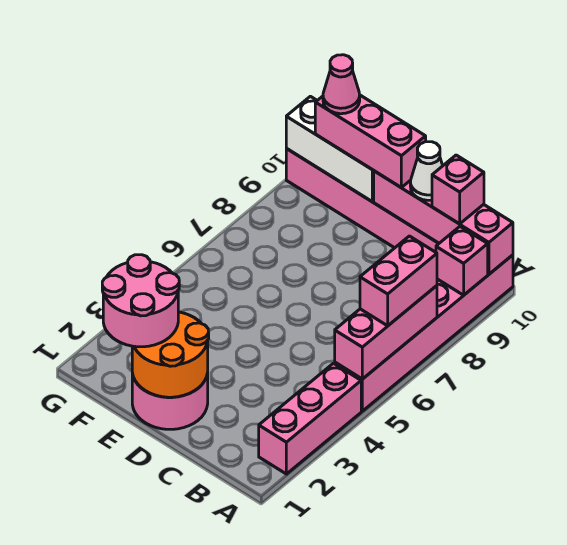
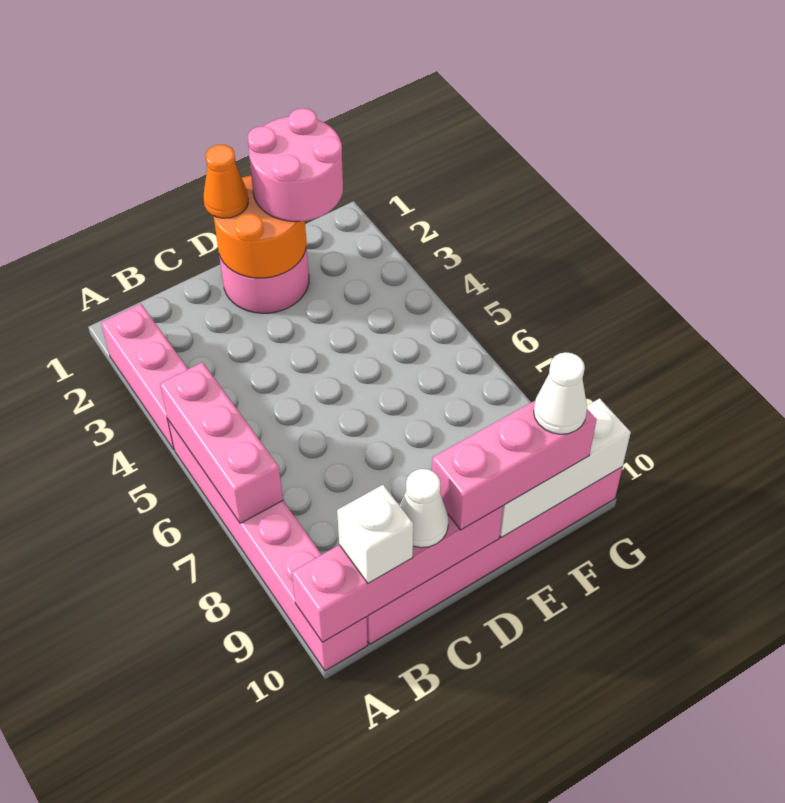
pink brick A6:A7 level 3 -> none
pink brick A9 level 2 -> none
pink brick B10 level 3 -> white brick B10 level 3
none -> orange cone D1 level 3
pink cone F10 level 4 -> white cone F10 level 4

